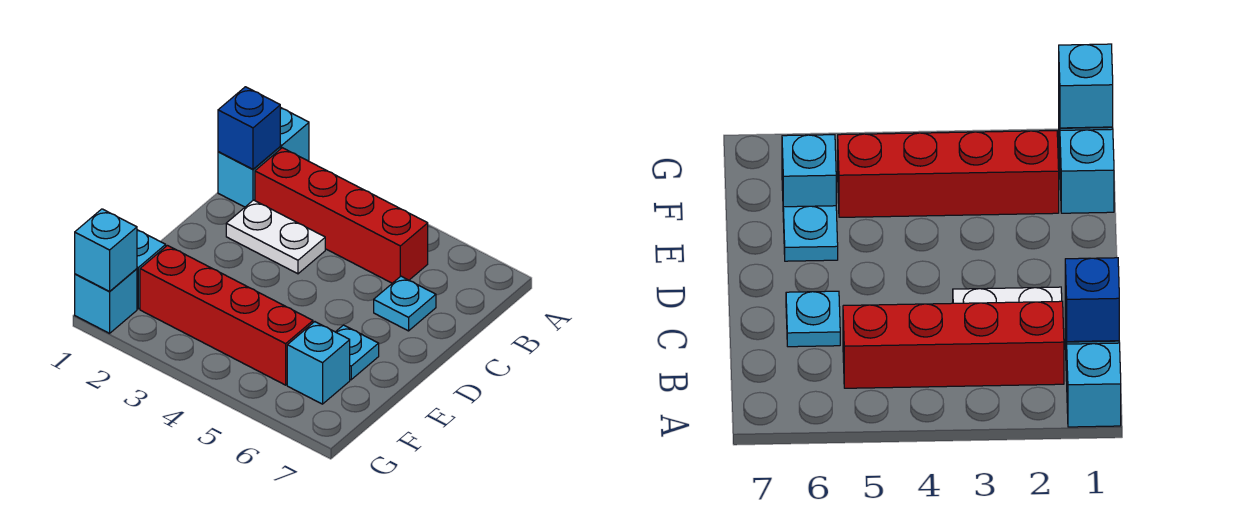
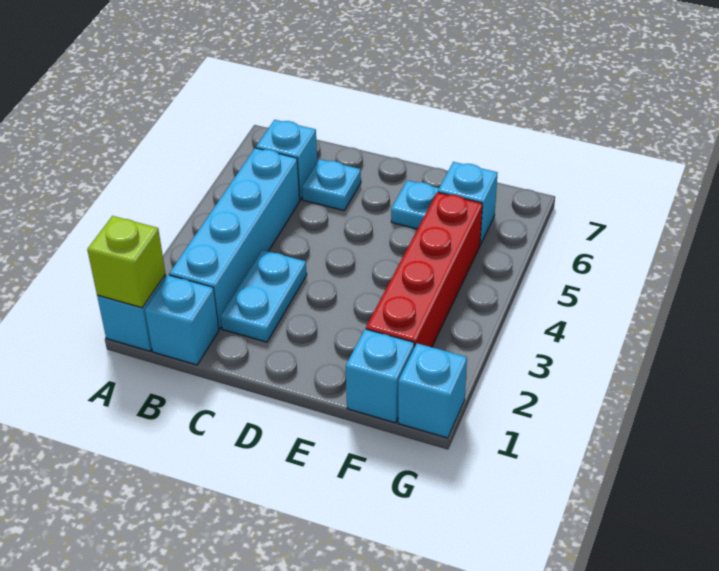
none -> lime brick A1 level 2
blue brick B1 level 2 -> none
red brick B2:B5 level 1 -> cyan brick B2:B5 level 1
white plate C2:C3 level 1 -> cyan plate C2:C3 level 1
cyan brick G1 level 2 -> cyan brick B6 level 1

